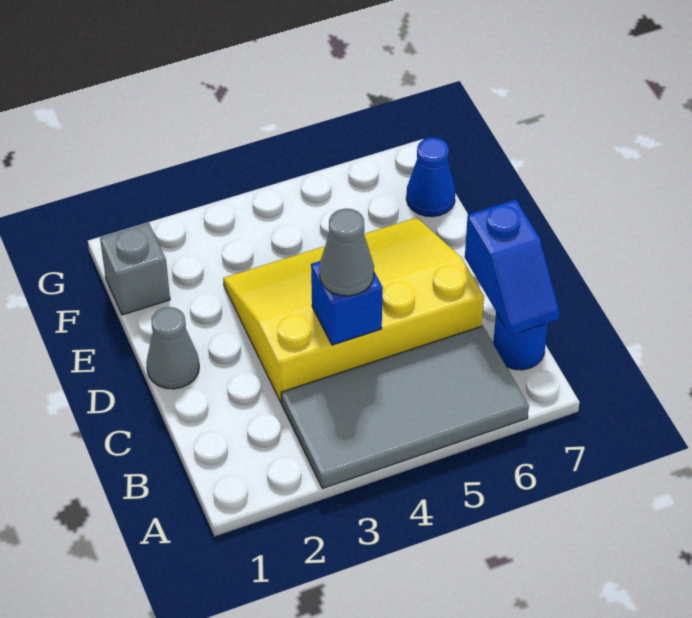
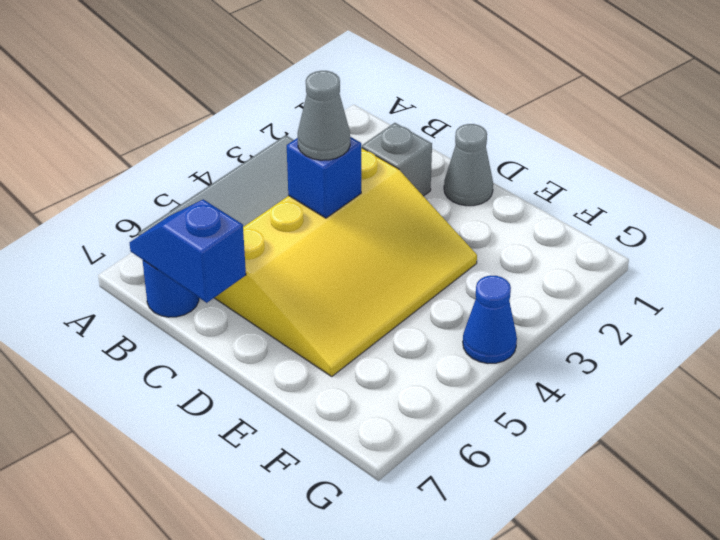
grey brick F1 level 1 -> grey brick C2 level 1
blue cone F7 level 1 -> blue cone G4 level 1

